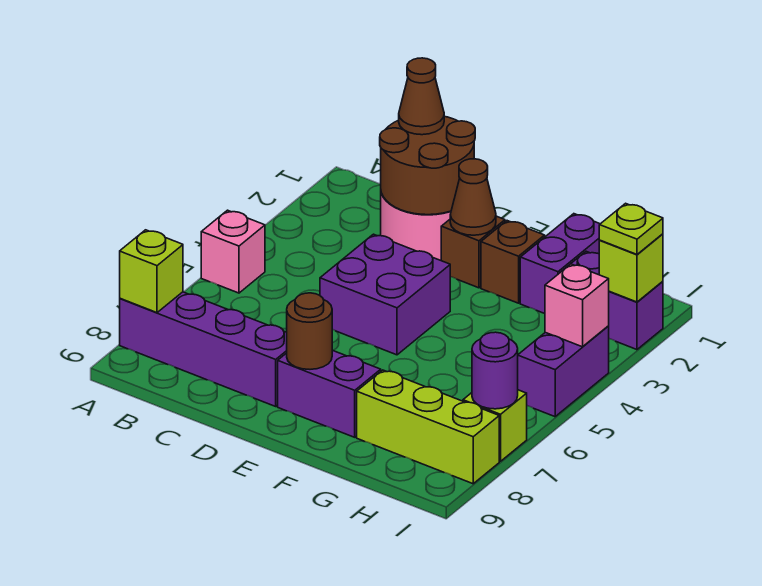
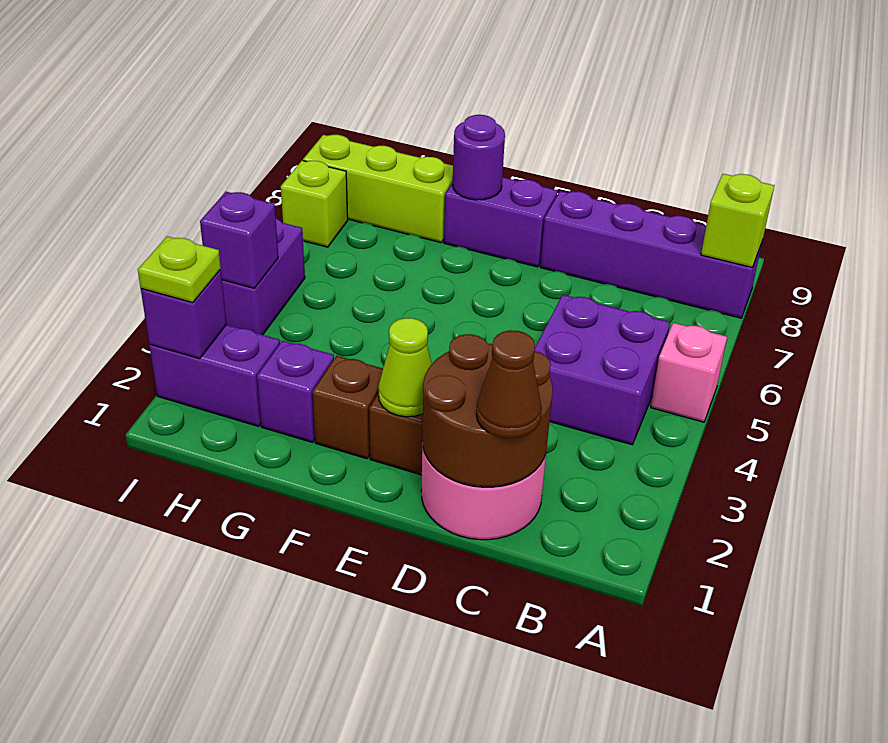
purple brick D4:E5 level 1 -> purple brick B4:C5 level 1
brown cone E2 level 2 -> lime cone E2 level 2
brown round brick E8 level 2 -> none
purple brick G1:G2 level 1 -> purple brick G2 level 1
lime brick I2 level 2 -> purple brick I2 level 2
pink brick I4 level 2 -> purple brick I4 level 2
purple round brick I7 level 2 -> purple round brick F8 level 2

